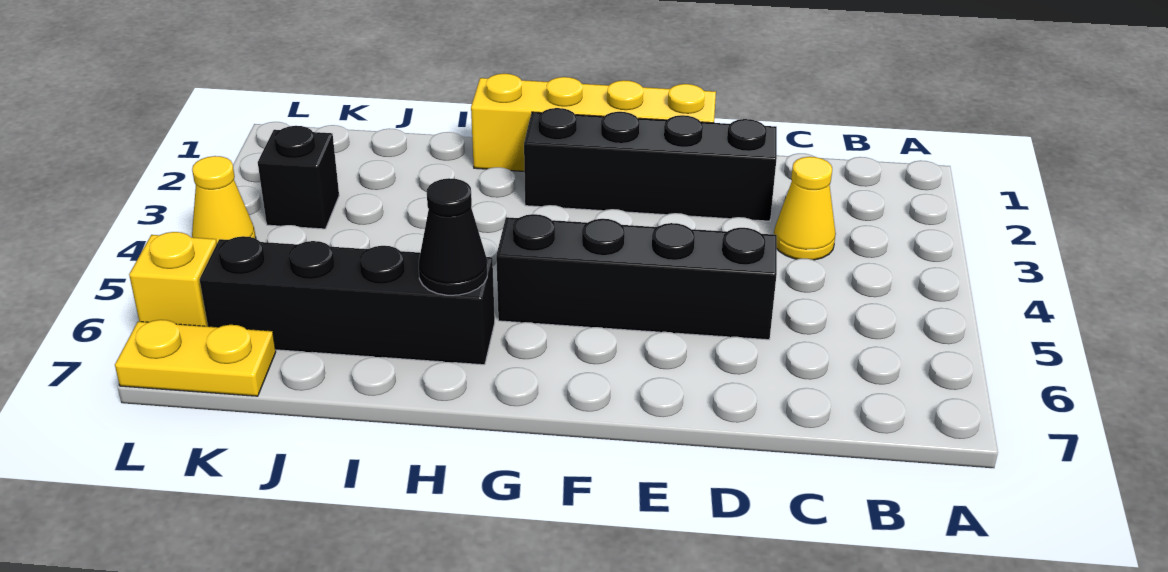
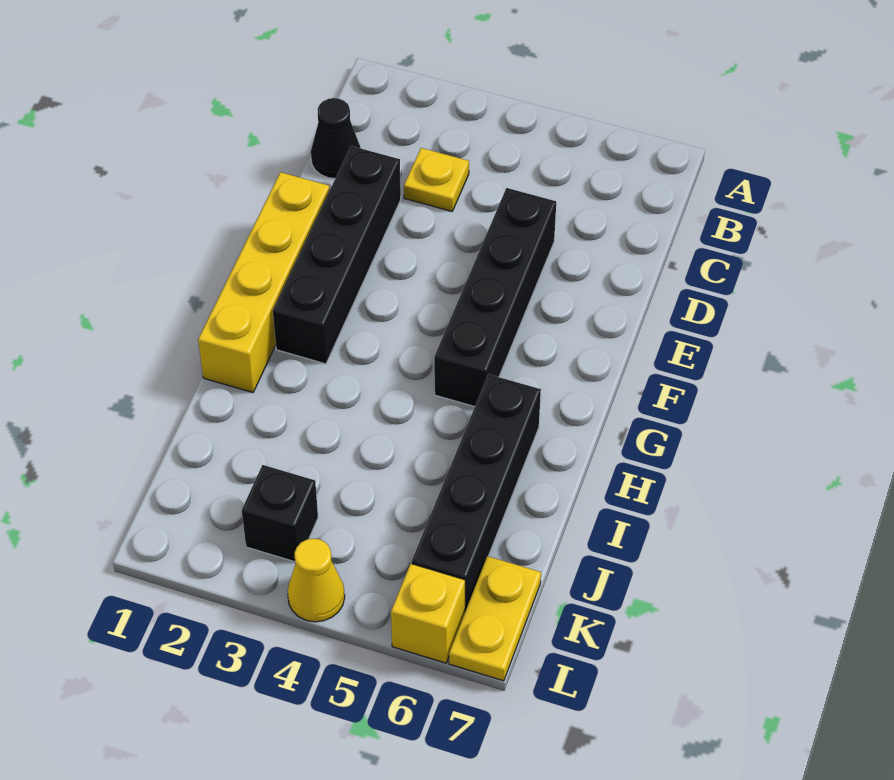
yellow cone C3 level 1 -> yellow plate C3 level 1
black cone H6 level 2 -> black cone C1 level 1

